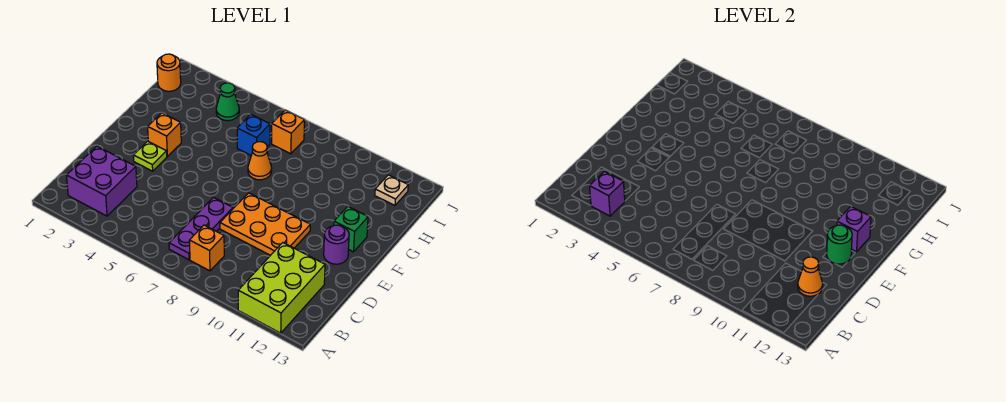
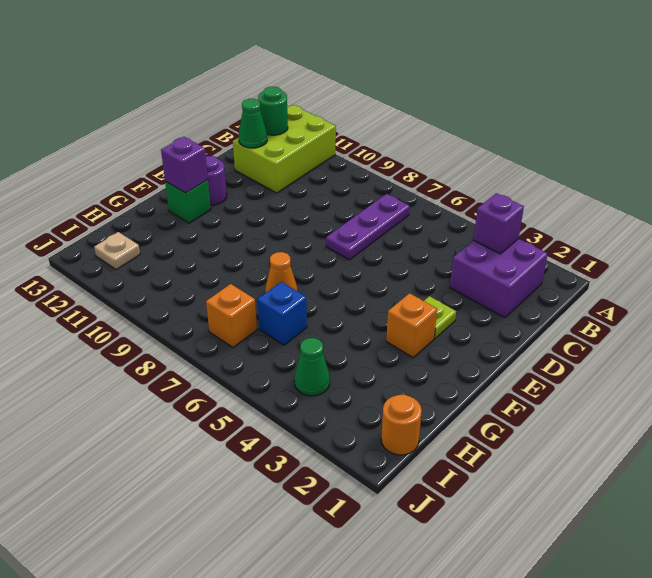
orange brick B8 level 1 -> none
orange cone C12 level 2 -> green cone C12 level 2
orange plate D8:E10 level 1 -> none
green round brick E12 level 2 -> green round brick B12 level 2

